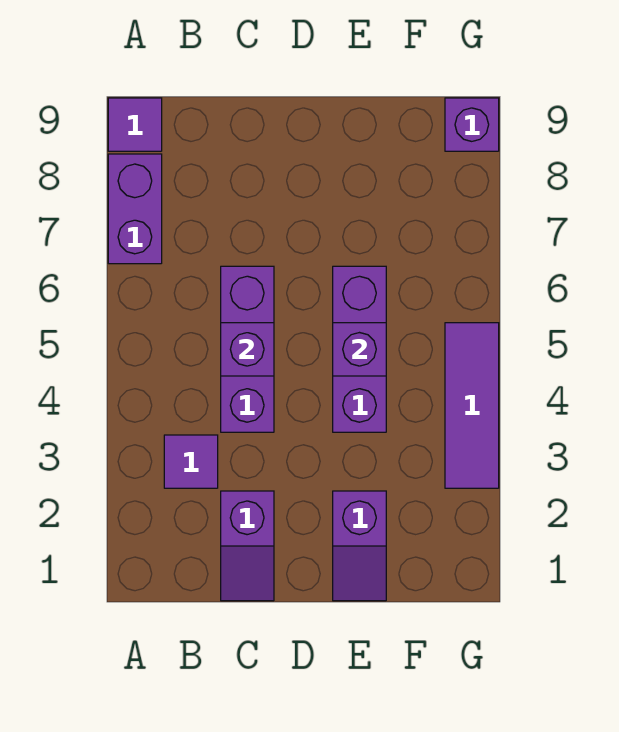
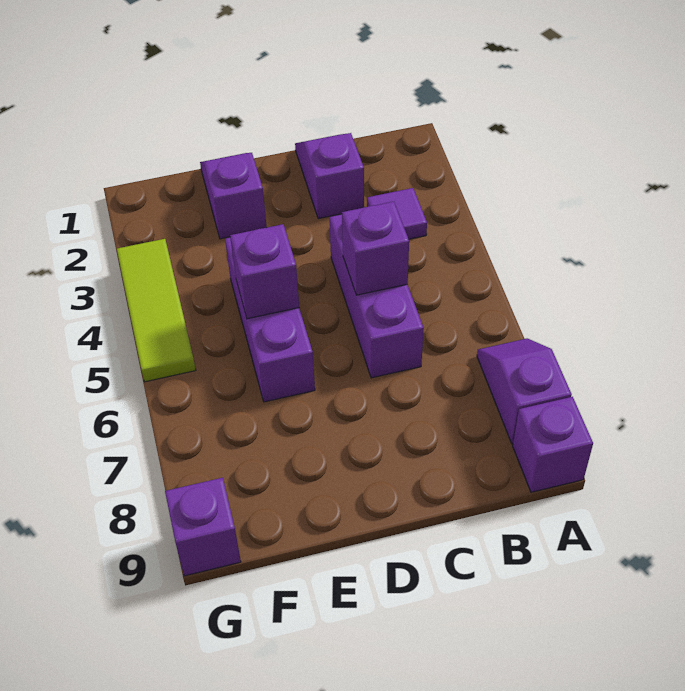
purple brick A7:A8 level 1 -> purple slope A7:A8 level 1 top 8
purple tile A9 level 1 -> purple brick A9 level 1
purple tile G3:G5 level 1 -> lime tile G3:G5 level 1

